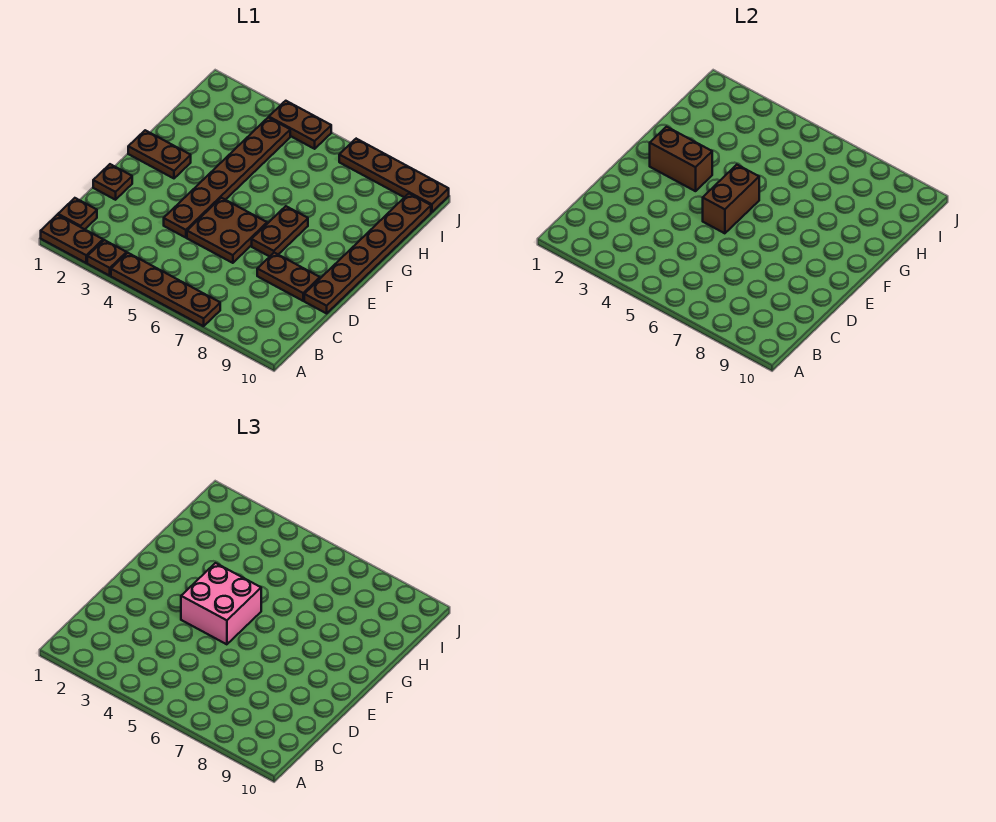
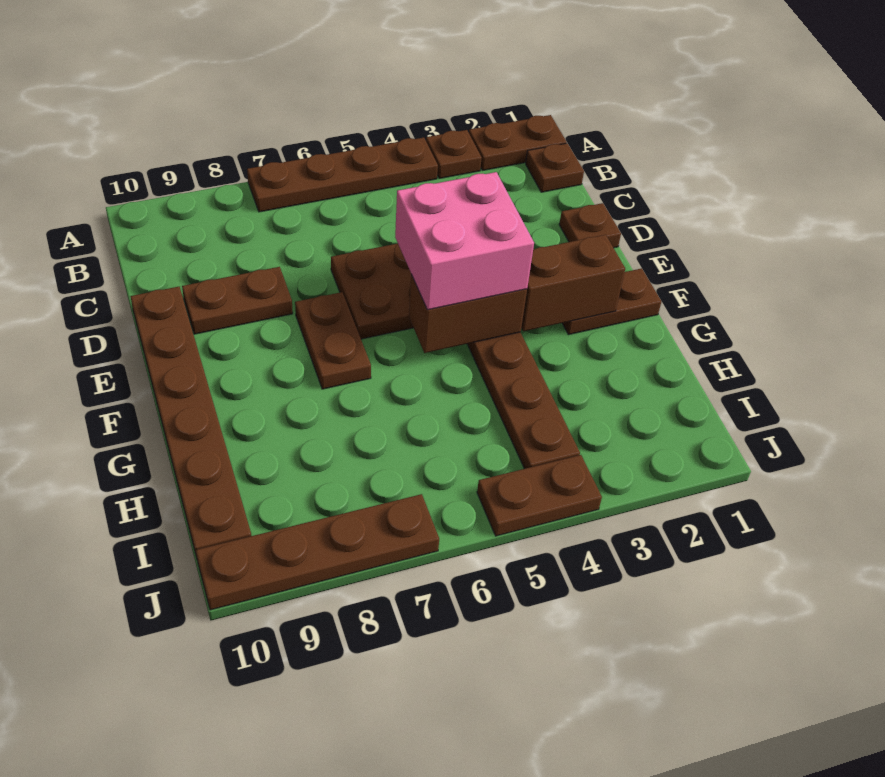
brown brick E5:F5 level 2 -> brown brick F4:F5 level 2

